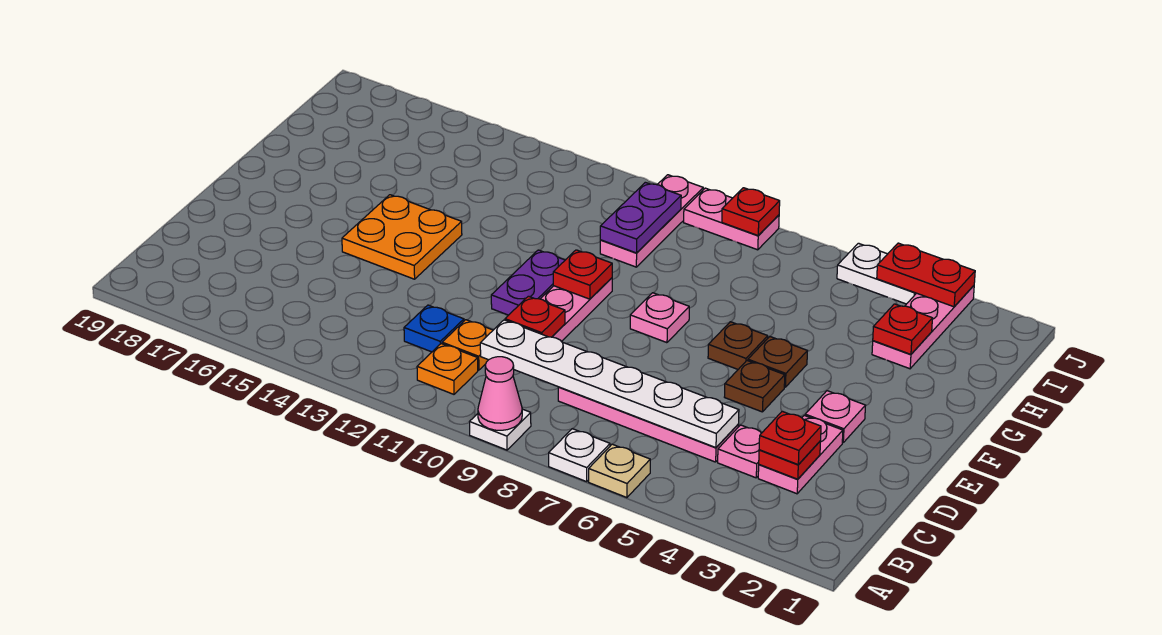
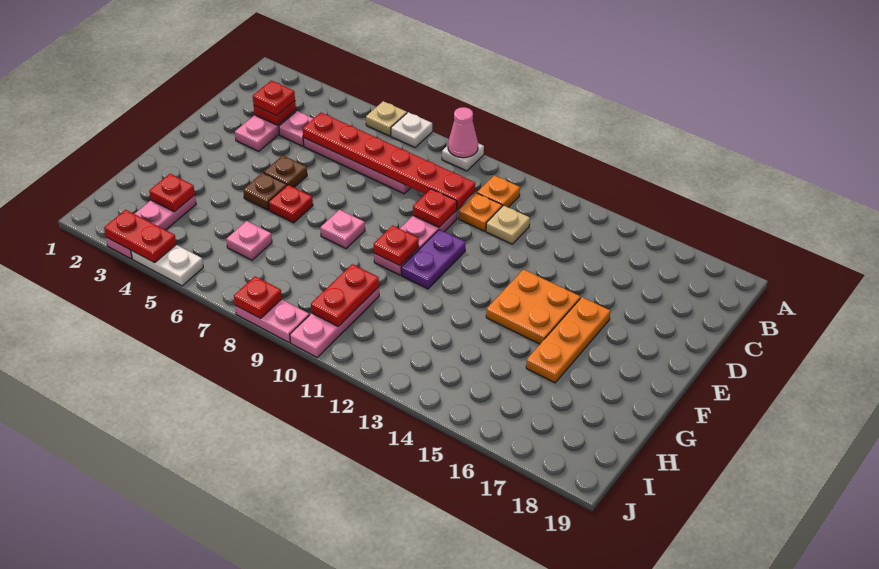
white plate C5:C10 level 2 -> red plate C5:C10 level 2
blue plate C12 level 1 -> tan plate C12 level 1
pink plate E3 level 1 -> pink plate H6 level 1
none -> orange plate E16:G16 level 1
brown plate F6 level 1 -> red plate F6 level 1
purple plate H10:I10 level 2 -> red plate H10:I10 level 2

